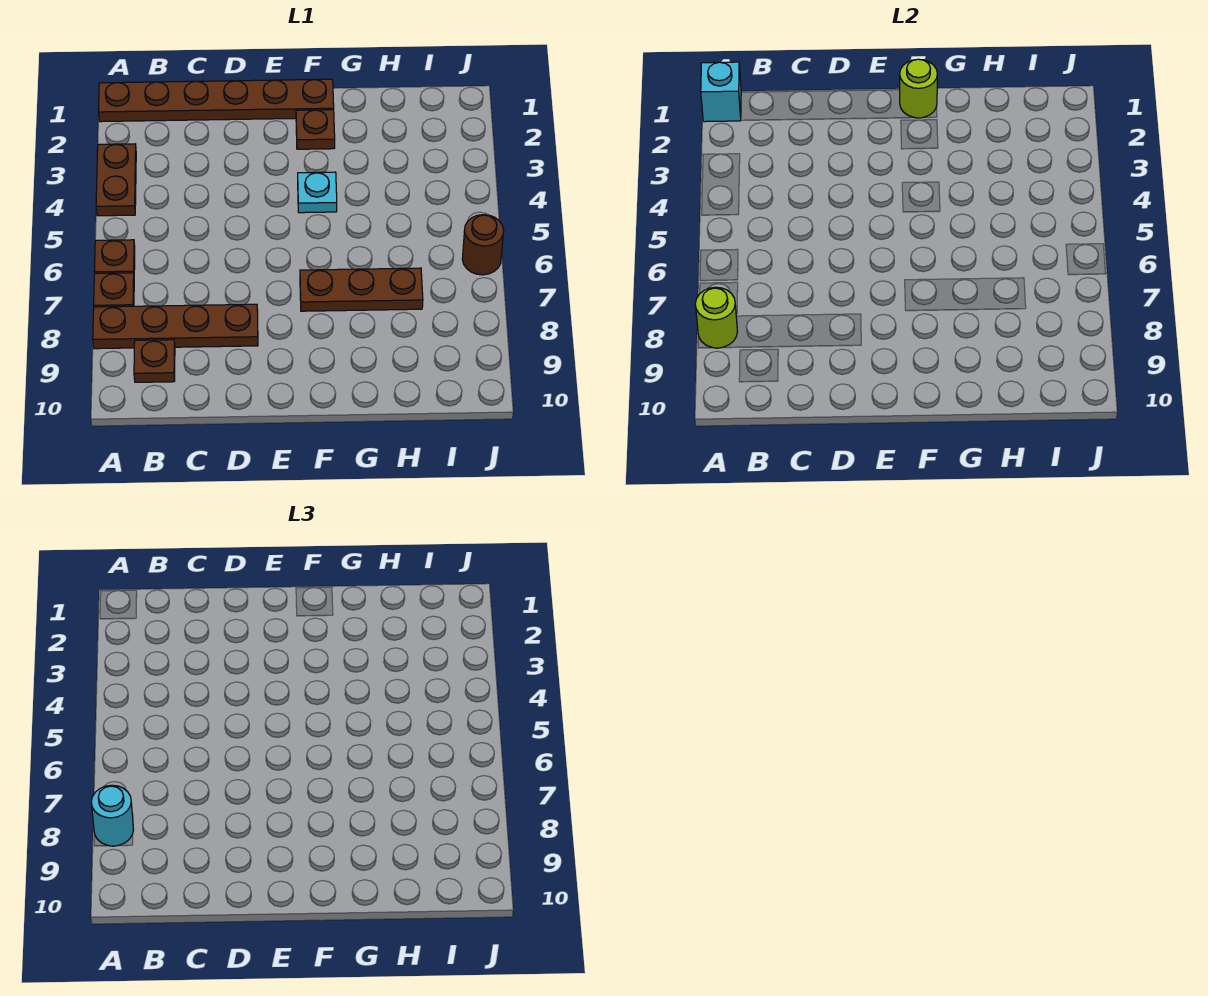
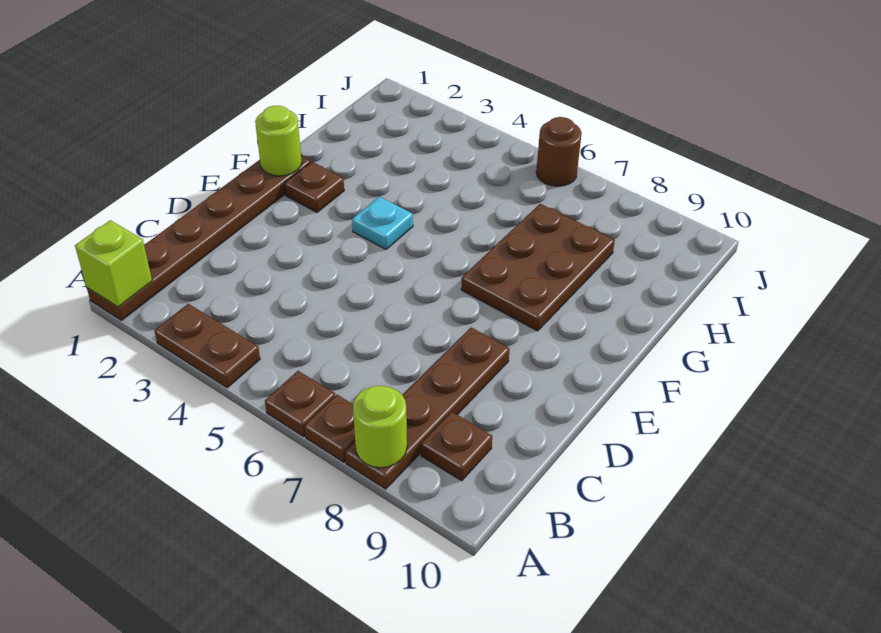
cyan brick A1 level 2 -> lime brick A1 level 2
cyan round brick A8 level 3 -> none
brown plate F7:H7 level 1 -> brown plate F7:H8 level 1

